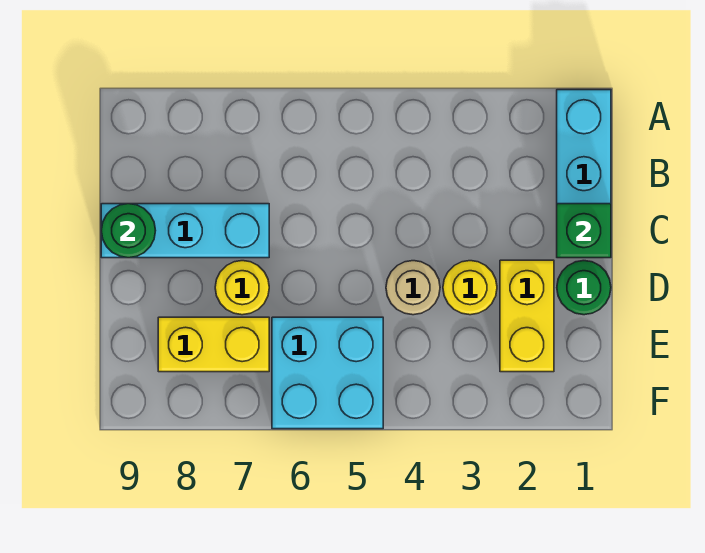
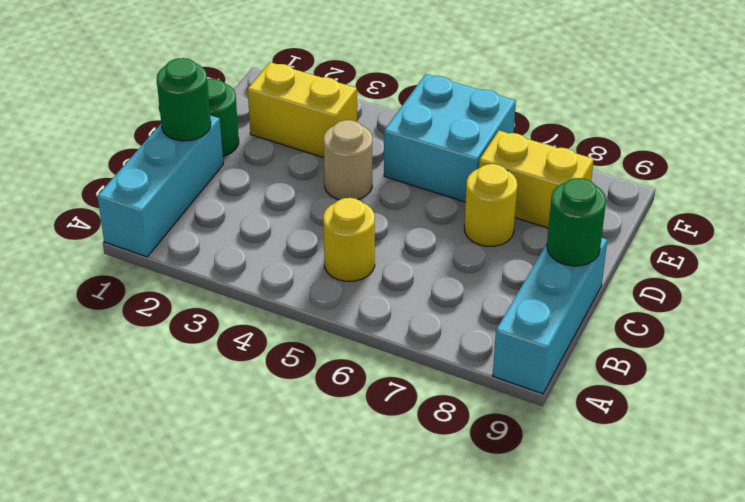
green brick C1 level 2 -> green round brick C1 level 2
cyan brick C7:C9 level 1 -> cyan brick A9:C9 level 1
yellow brick D2:E2 level 1 -> yellow brick E2:E3 level 1
yellow round brick D3 level 1 -> yellow round brick B5 level 1

